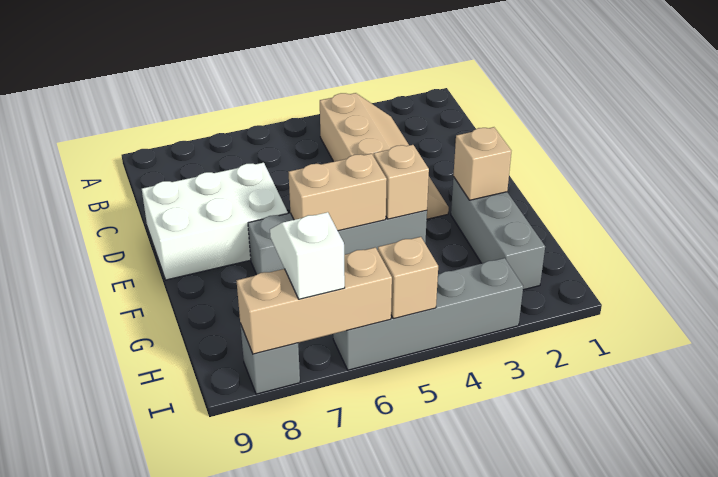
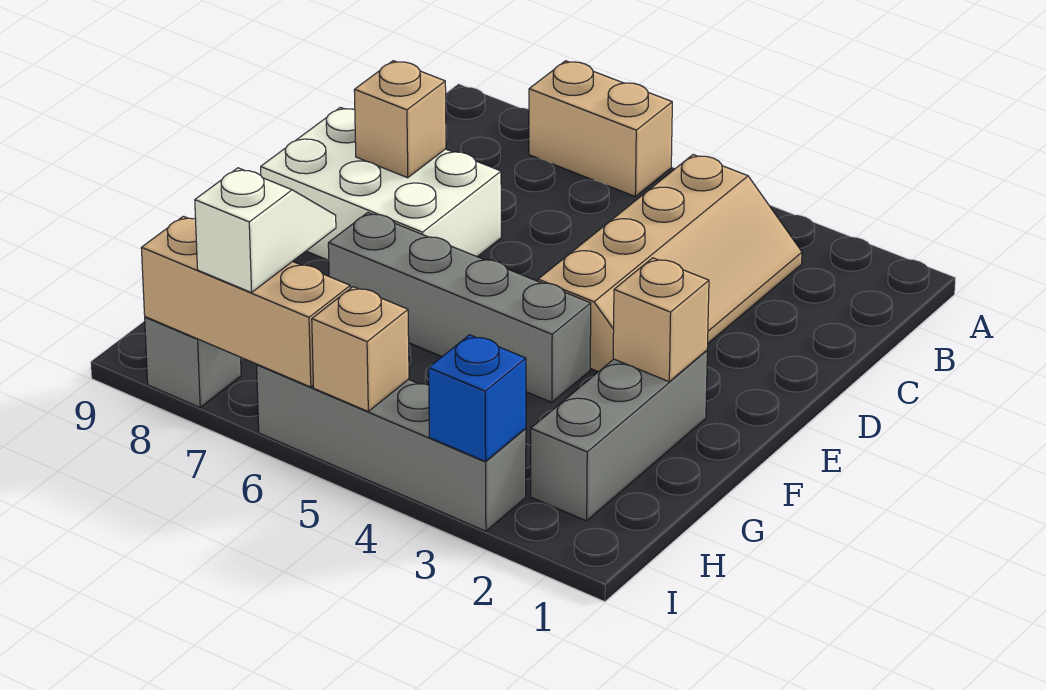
tan brick F4 level 2 -> tan brick D8 level 2
tan brick F5:F6 level 2 -> tan brick A6:A7 level 1
none -> blue brick I3 level 2

